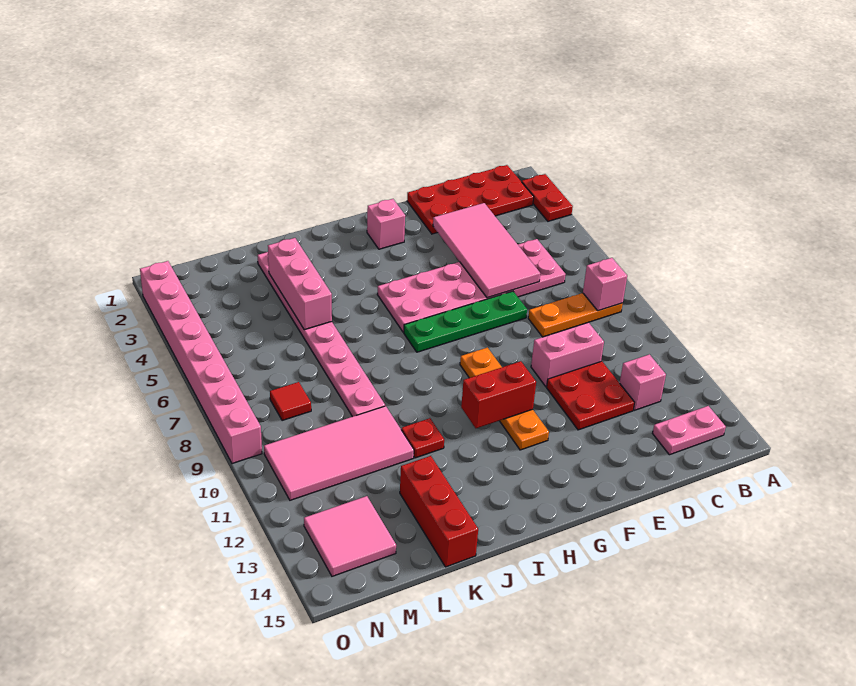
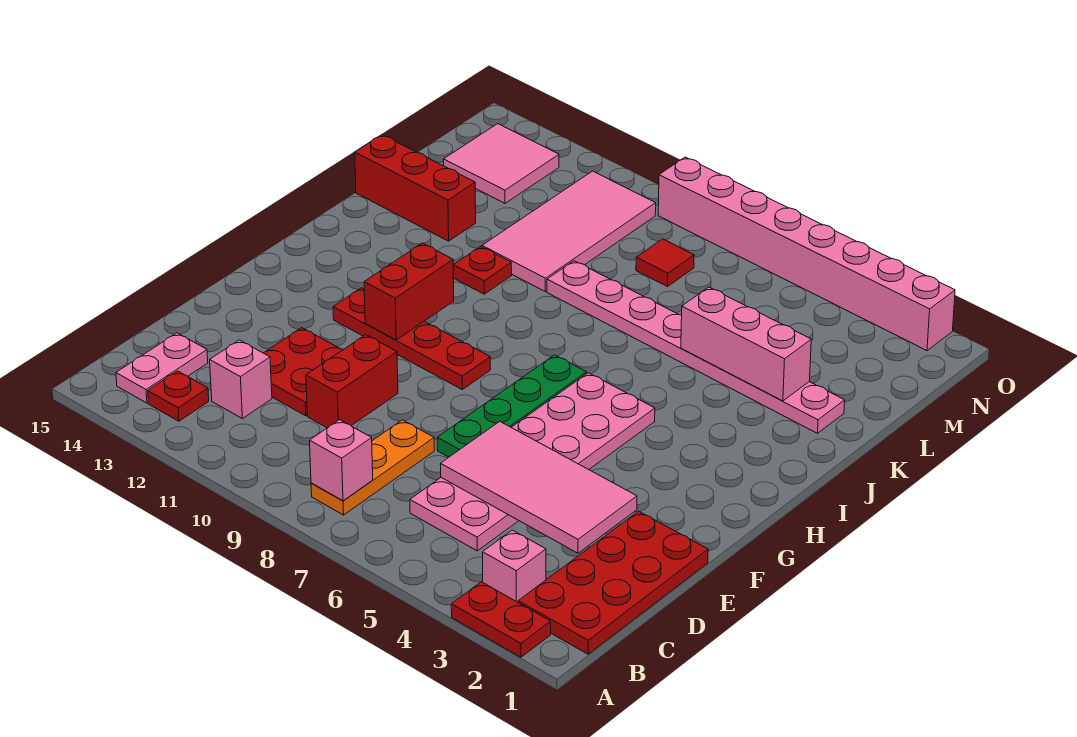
none -> red plate B13 level 1
pink brick D10:E10 level 1 -> red brick D10:E10 level 1
pink brick G2 level 1 -> pink brick B3 level 1
orange plate G9:G12 level 1 -> red plate G9:G12 level 1

